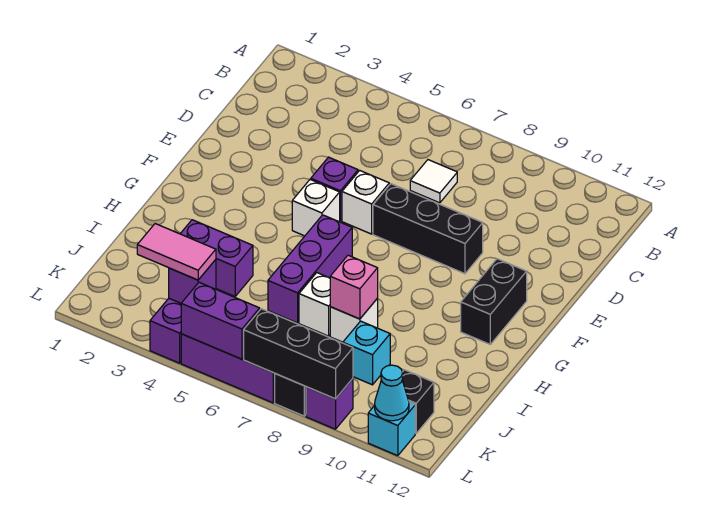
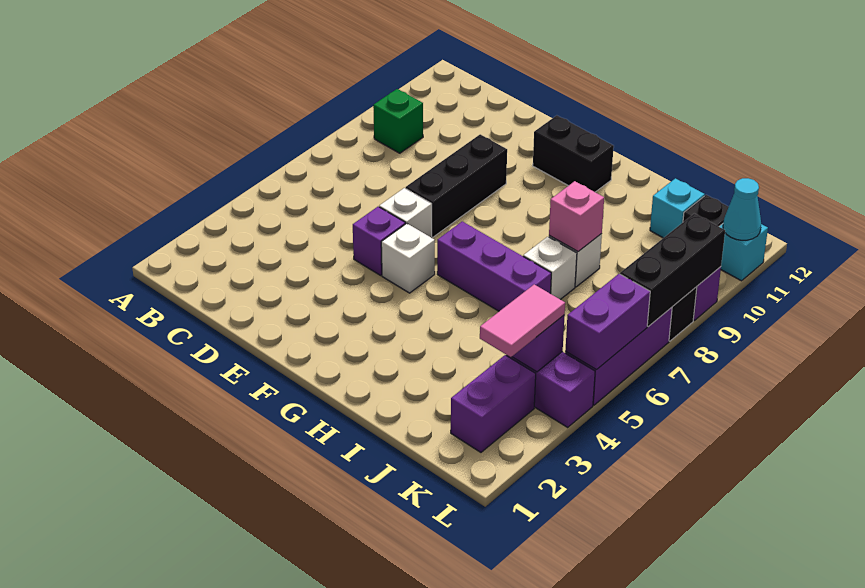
none -> green brick B9 level 1
white tile C7 level 1 -> none
purple brick I3:I4 level 1 -> purple brick K2:K3 level 1
cyan brick J9 level 1 -> cyan brick J11 level 1

